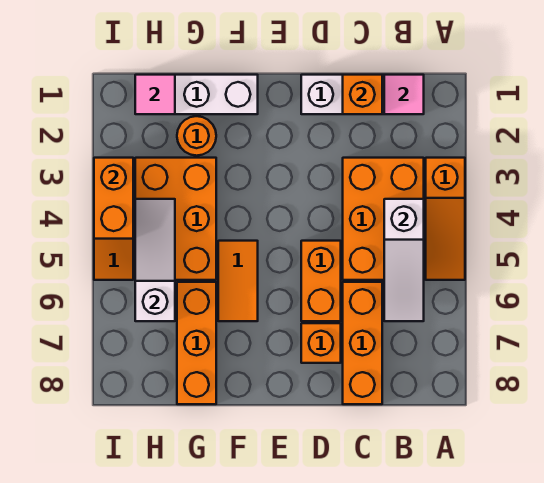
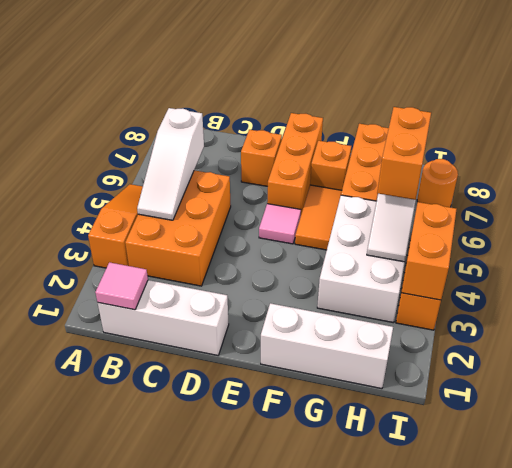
white slope B4:B6 level 2 top 4 -> white slope B4:B6 level 2 top 6
orange brick C1 level 2 -> orange brick F7 level 1
orange brick C6:C8 level 1 -> orange brick E6:E8 level 1
orange brick D5:D6 level 1 -> orange brick H5:H6 level 3
orange round brick G2 level 1 -> orange round brick I7 level 1
orange brick G3:H5 level 1 -> white brick G3:H5 level 1
pink tile H1 level 2 -> pink tile E5 level 1

